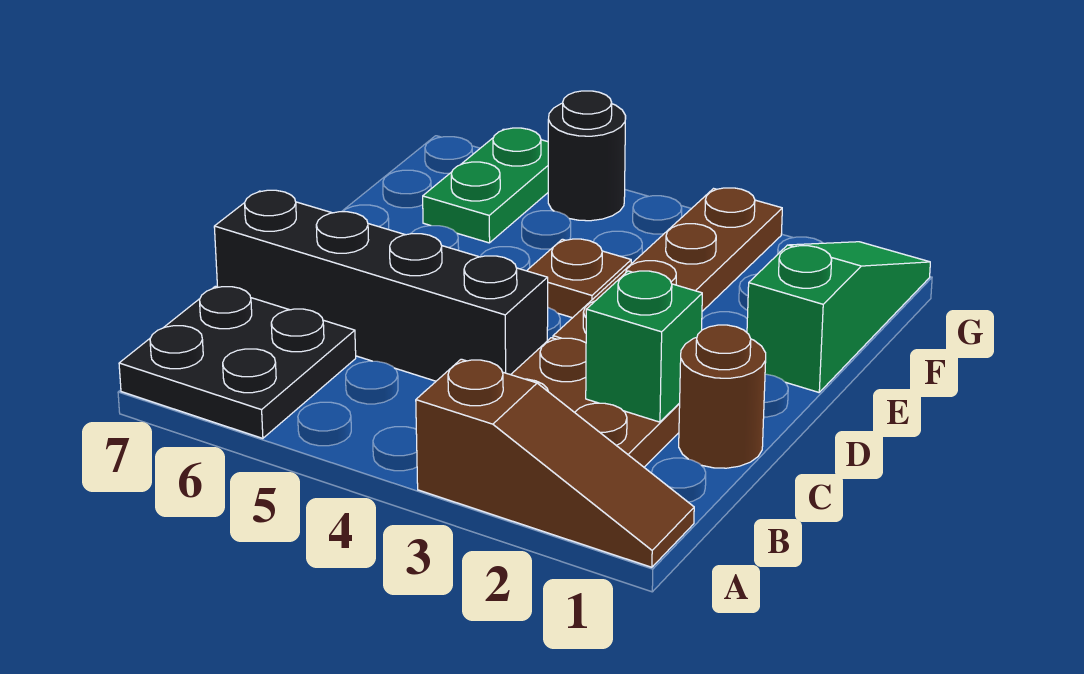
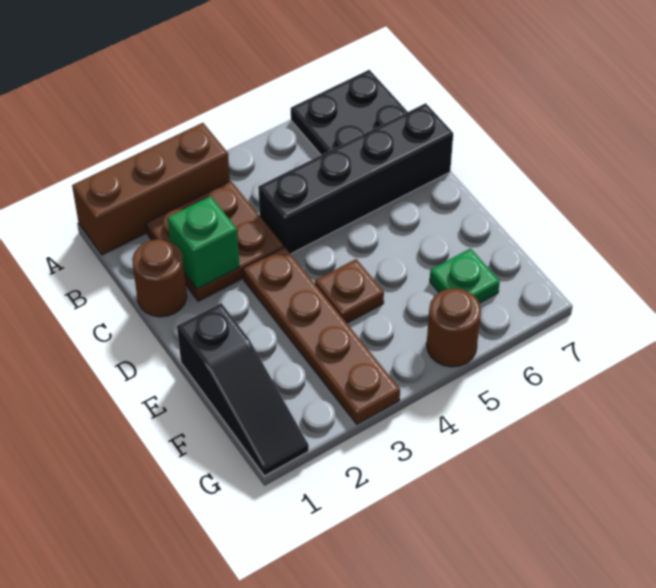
brown slope A1:A3 level 1 top 3 -> brown brick A1:A3 level 1
green slope E1:G1 level 1 top E -> black slope E1:G1 level 1 top E
green plate F6:G6 level 1 -> green plate F6 level 1
black round brick G5 level 1 -> brown round brick G5 level 1

